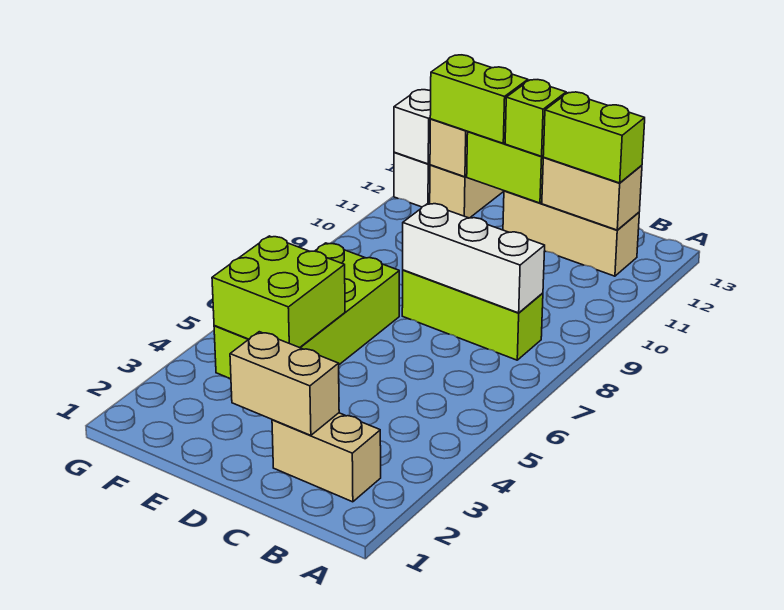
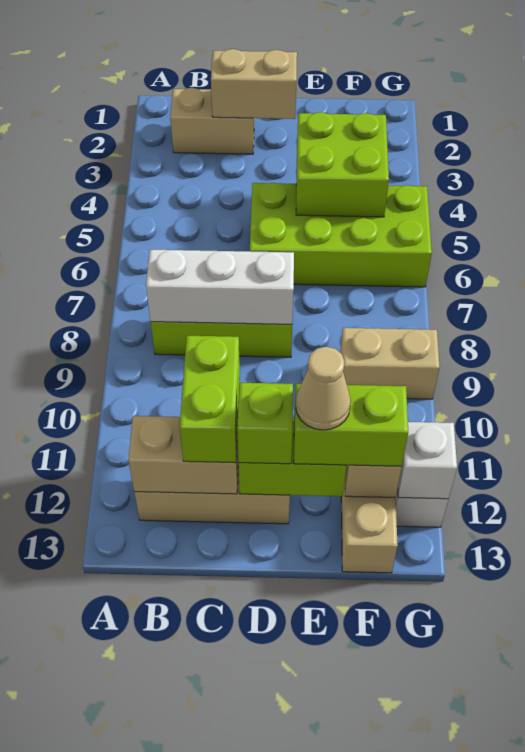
lime brick B12:C12 level 3 -> lime brick C11:C12 level 3
lime brick E4:F7 level 1 -> lime brick D5:G6 level 1
none -> tan cone E12 level 4
none -> tan brick F9:G9 level 1

